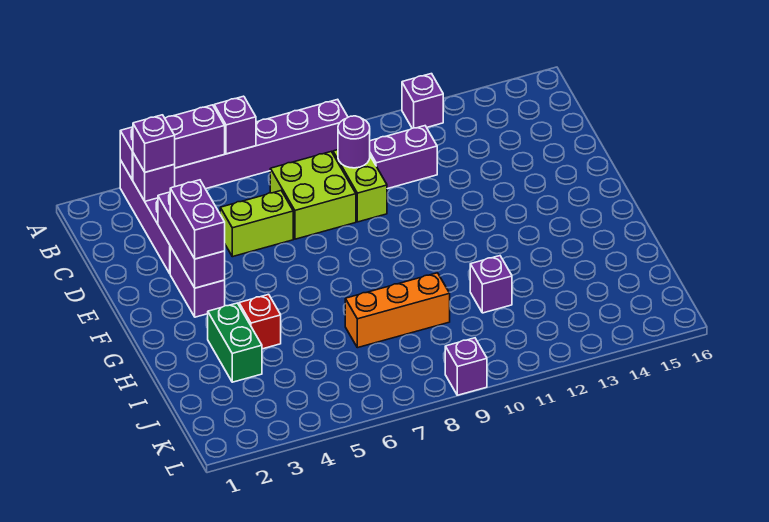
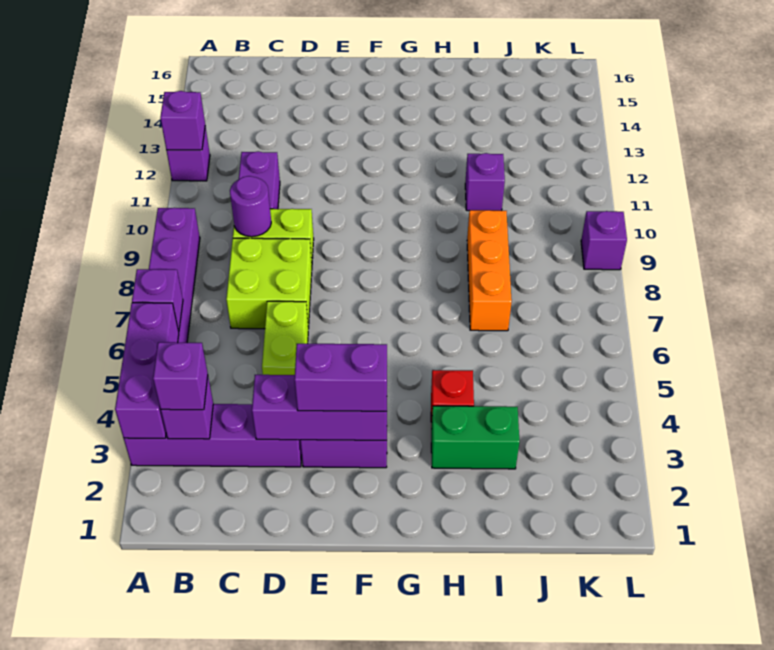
none -> purple brick A12 level 2

